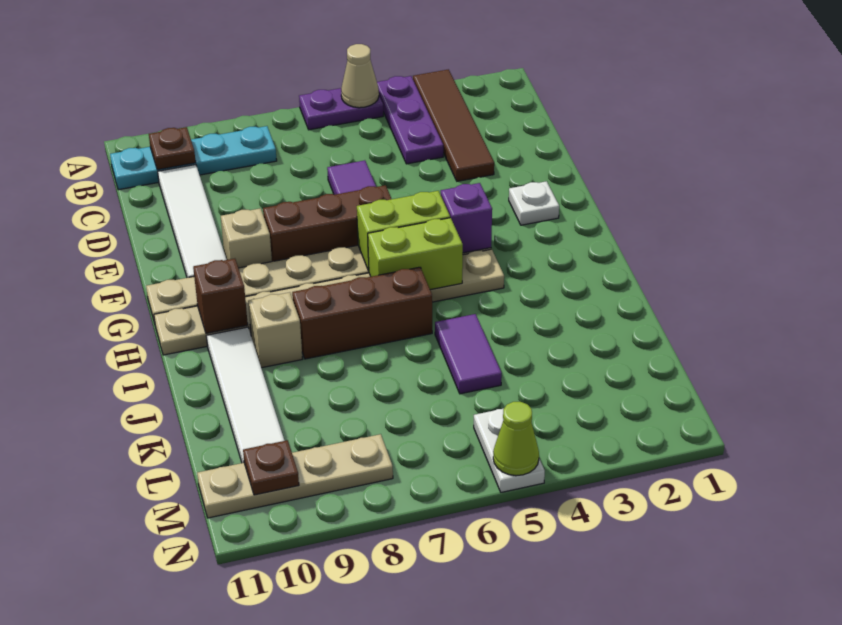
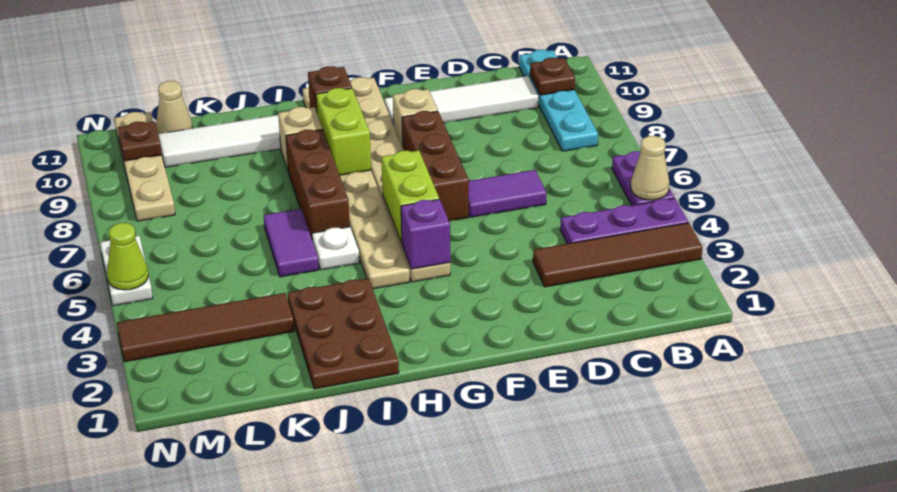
white plate F2 level 1 -> white plate I5 level 1
lime brick H5:H6 level 2 -> lime brick H8:H9 level 2
none -> brown plate I1:J3 level 1
purple tile J5:K5 level 1 -> purple tile J5:J6 level 1
none -> brown tile K3:N3 level 1
none -> tan cone L11 level 1
white plate M5:N5 level 1 -> white plate N5:N6 level 1

